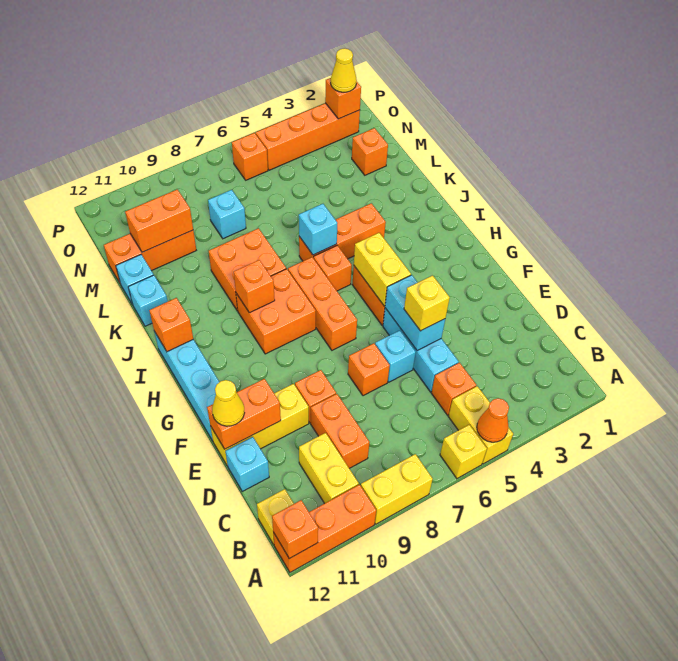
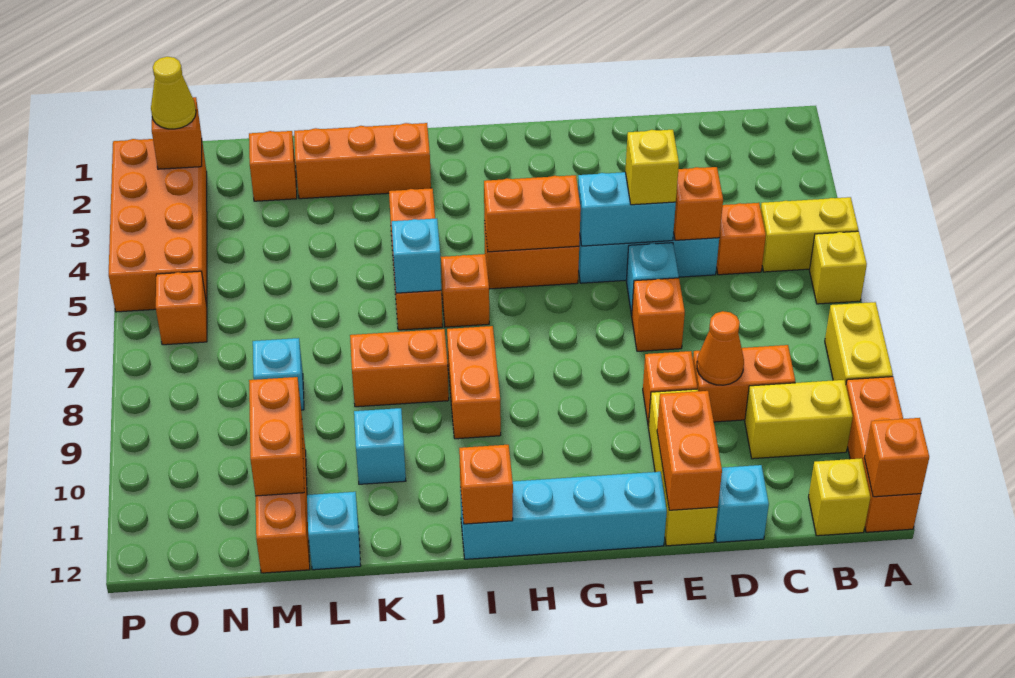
orange cone A5 level 2 -> orange cone D9 level 2
yellow cone E12 level 3 -> none
yellow brick G5:H5 level 2 -> orange brick G5:H5 level 2
orange brick G7:I7 level 1 -> orange brick J2:L2 level 1
orange brick H8:I9 level 1 -> orange brick I8:I9 level 1
orange brick I9 level 2 -> orange brick D5 level 2
orange brick J8:K9 level 1 -> orange brick J8:K8 level 1
cyan brick K12 level 1 -> cyan brick K10 level 1
orange brick O2:O5 level 1 -> orange brick O2:P5 level 1

